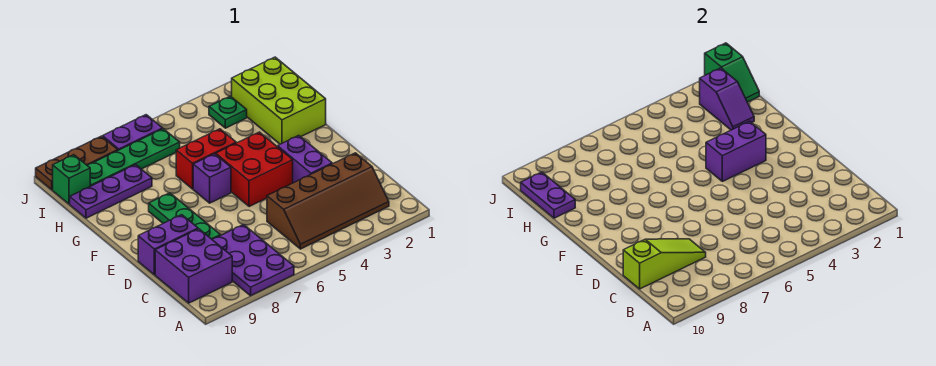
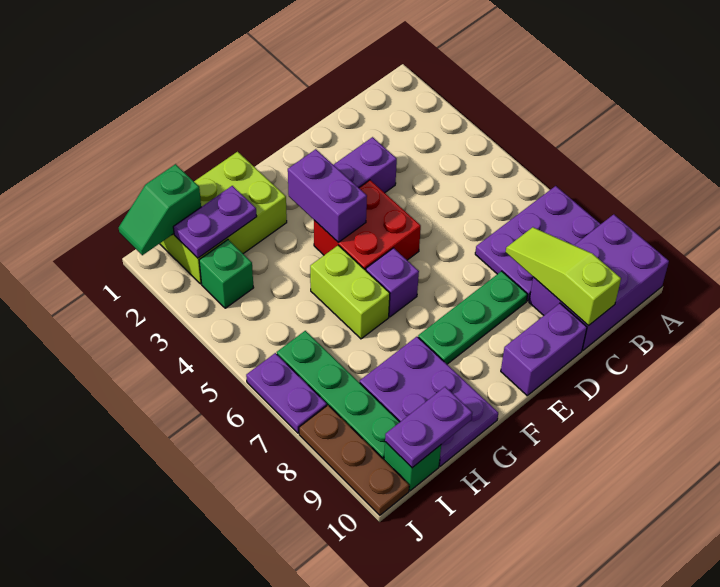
brown slope B2:C5 level 1 top C -> none
purple brick B9:C10 level 1 -> purple brick A9:C10 level 1
purple brick D9:D10 level 1 -> purple brick D10:E10 level 1
red brick G5:G6 level 1 -> lime brick G5:G6 level 1
purple slope H2:I2 level 2 top I -> purple plate H2:I2 level 2
purple plate H8:H10 level 1 -> purple plate G8:H10 level 1
green slope I1:J1 level 2 top J -> green slope I1:J1 level 2 top I
green plate I3 level 1 -> green brick I3 level 1

